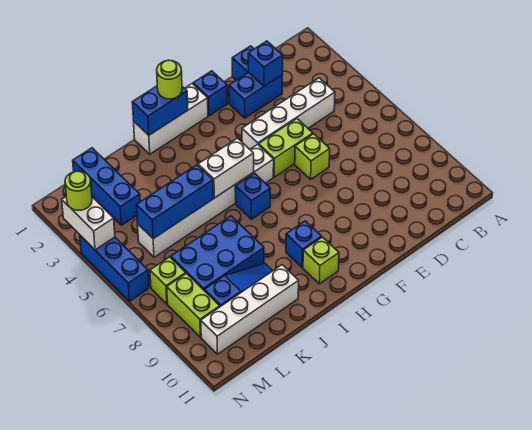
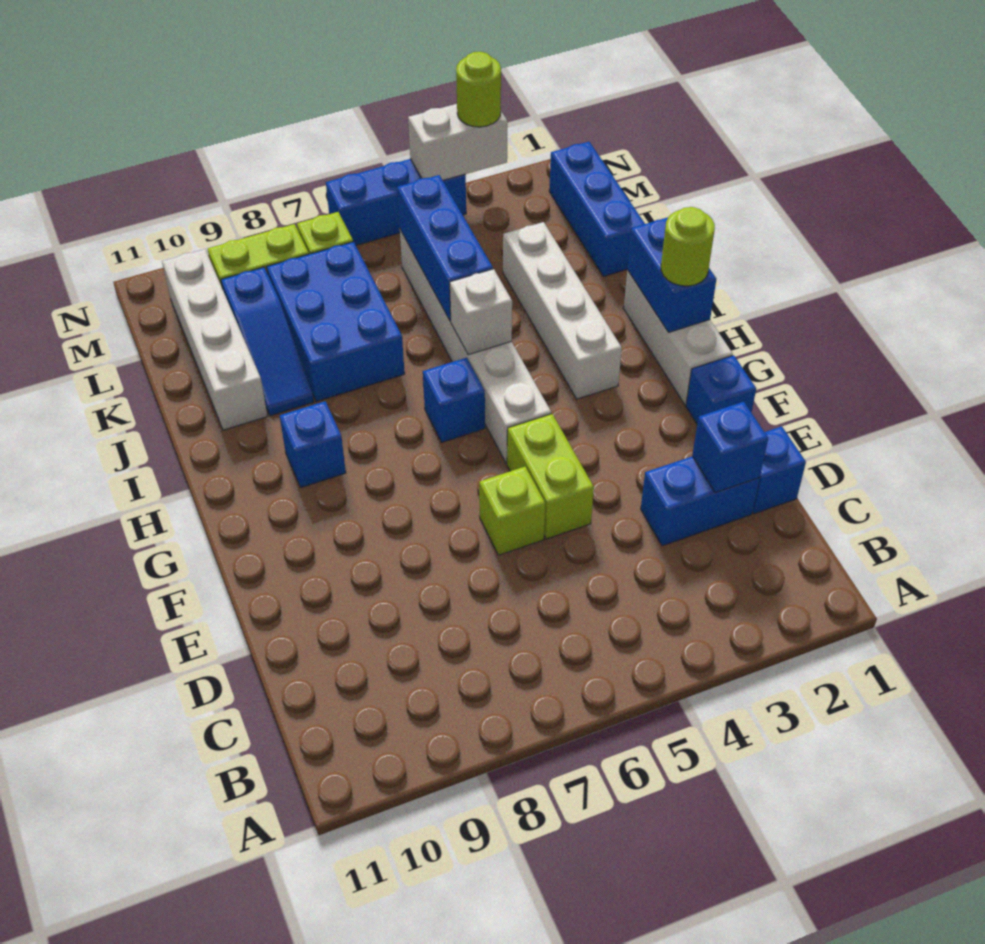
white brick C4:F4 level 1 -> white brick H3:K3 level 1
blue brick D2:E2 level 1 -> blue brick D2:D3 level 1
white brick H5:I5 level 2 -> white brick I5 level 2
lime brick H10 level 1 -> none
blue brick L1:L3 level 1 -> blue brick K1:M1 level 1

